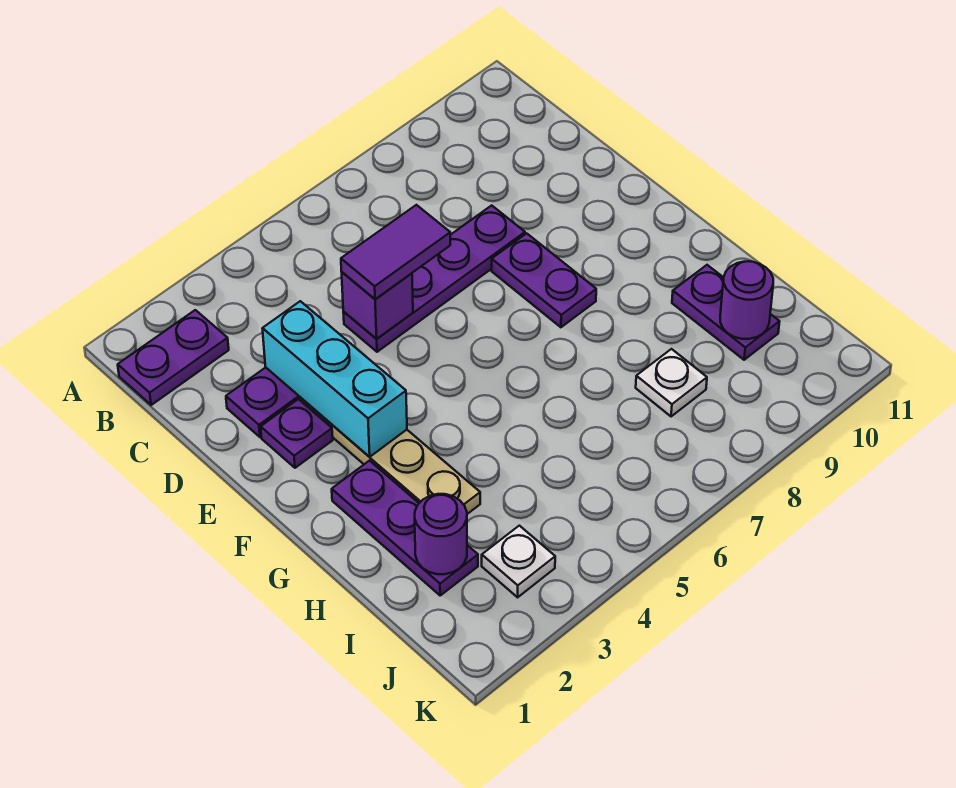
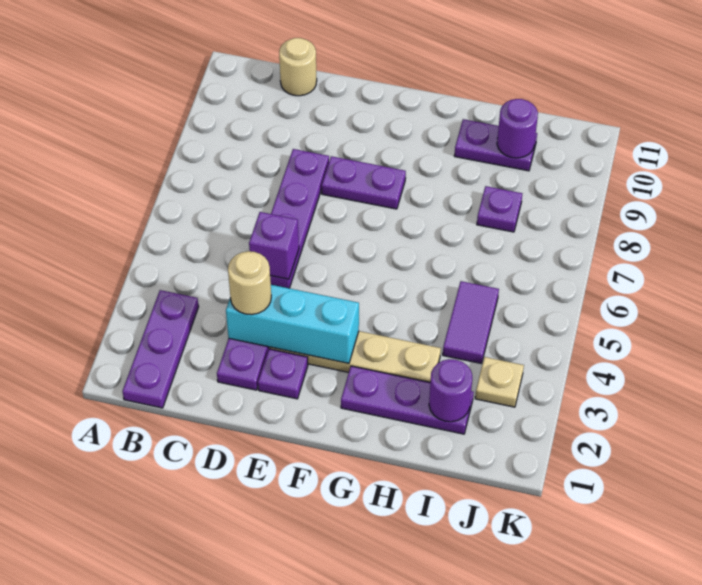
purple plate B1:B2 level 1 -> purple plate B1:B3 level 1
none -> tan round brick C11 level 1
none -> tan round brick D3 level 3
purple tile D5:D6 level 3 -> purple tile I4:I5 level 1
white plate I8 level 1 -> purple plate I8 level 1
white plate J3 level 1 -> tan plate J3 level 1

